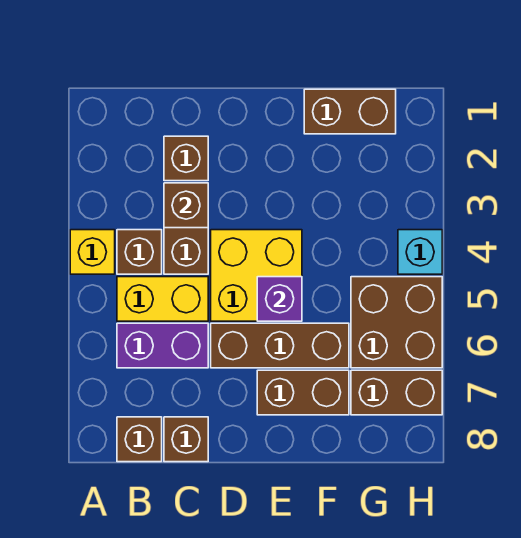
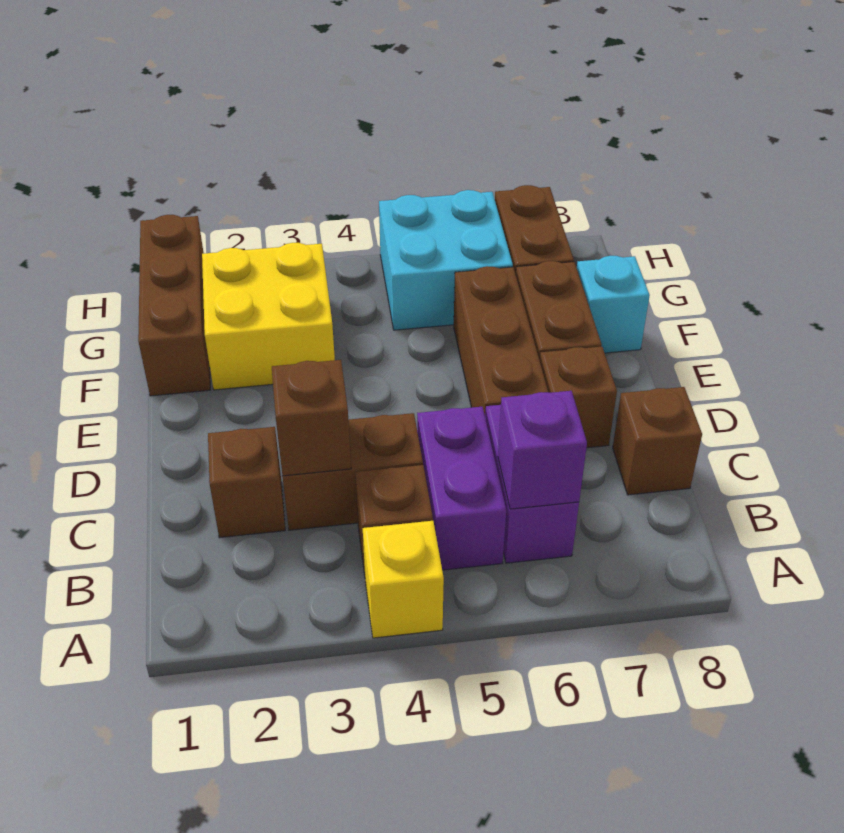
yellow brick B5:C5 level 1 -> purple brick B5:C5 level 1
brown brick B8 level 1 -> brown brick D7 level 1
yellow brick D4:E5 level 1 -> yellow brick F2:G3 level 1
purple brick E5 level 2 -> purple brick B6 level 2
brown brick F1:G1 level 1 -> brown brick F1:H1 level 1
brown brick G5:H6 level 1 -> cyan brick G5:H6 level 1
cyan brick H4 level 1 -> cyan brick F8 level 1

